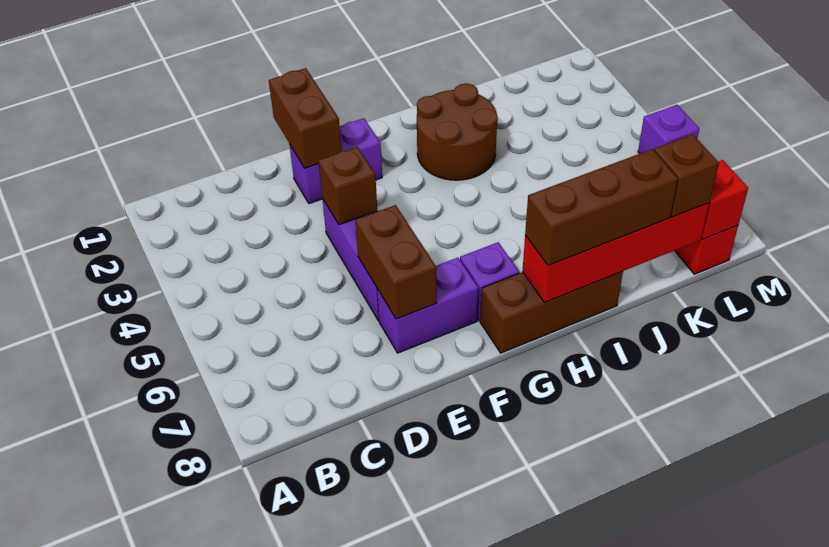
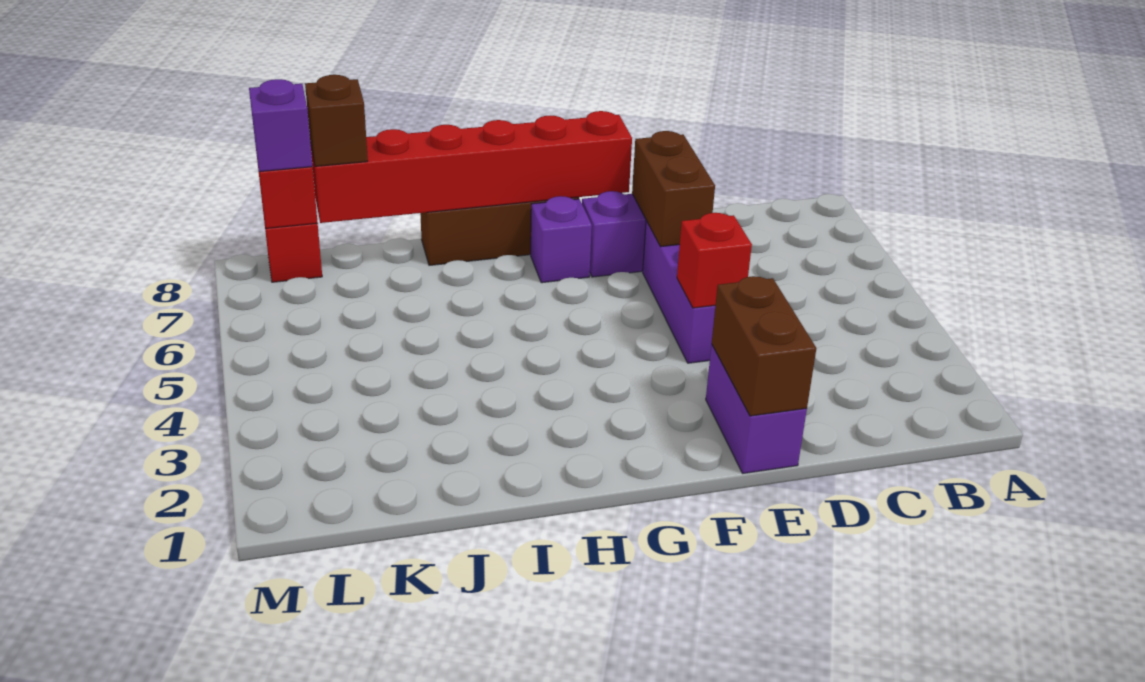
purple brick E2:F2 level 1 -> purple brick E1:E2 level 1
brown brick E4 level 2 -> red brick E4 level 2
brown round brick H2:I3 level 1 -> none
red brick H8:K8 level 2 -> red brick F8:K8 level 2
brown brick H8:J8 level 3 -> none
purple brick M5 level 1 -> purple brick L8 level 3

